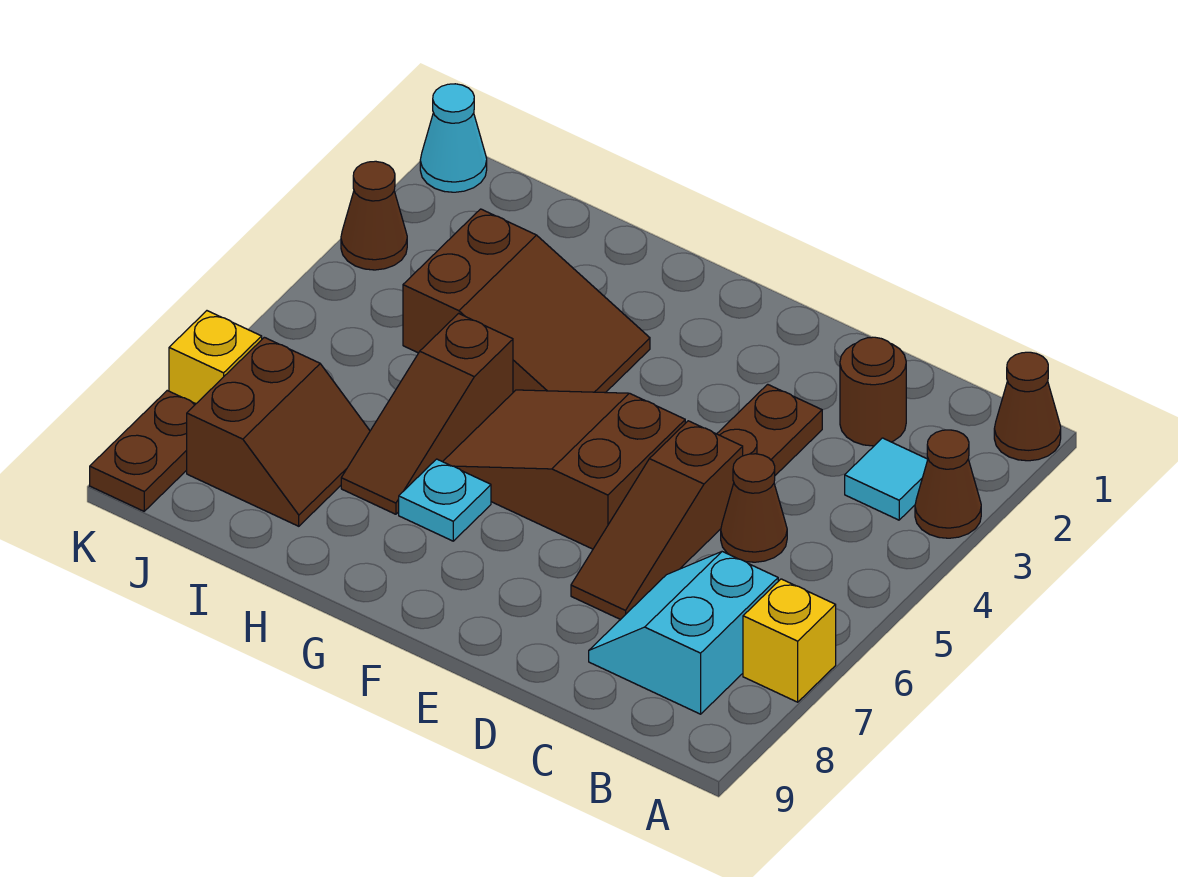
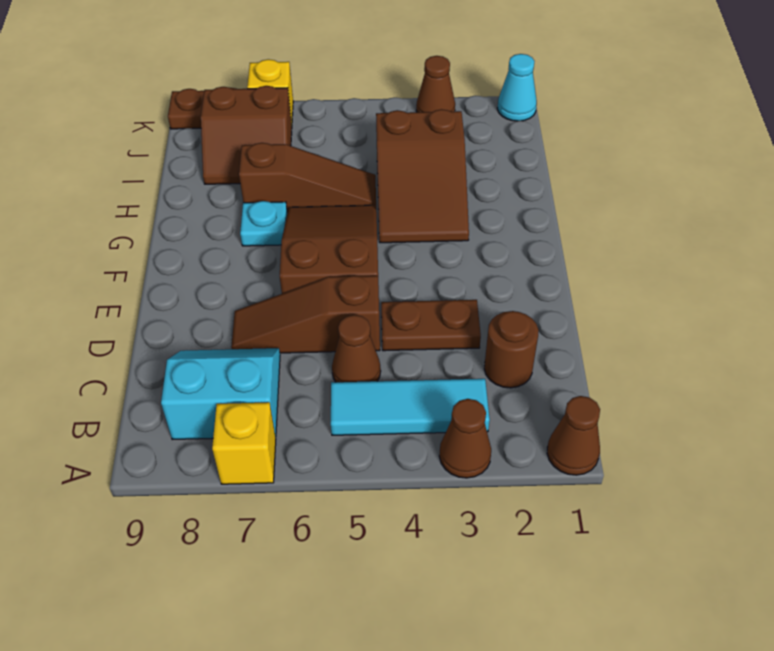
cyan tile B3 level 1 -> cyan tile B3:B5 level 1
brown slope H5:H7 level 1 top 5 -> brown slope H5:H7 level 1 top 7

